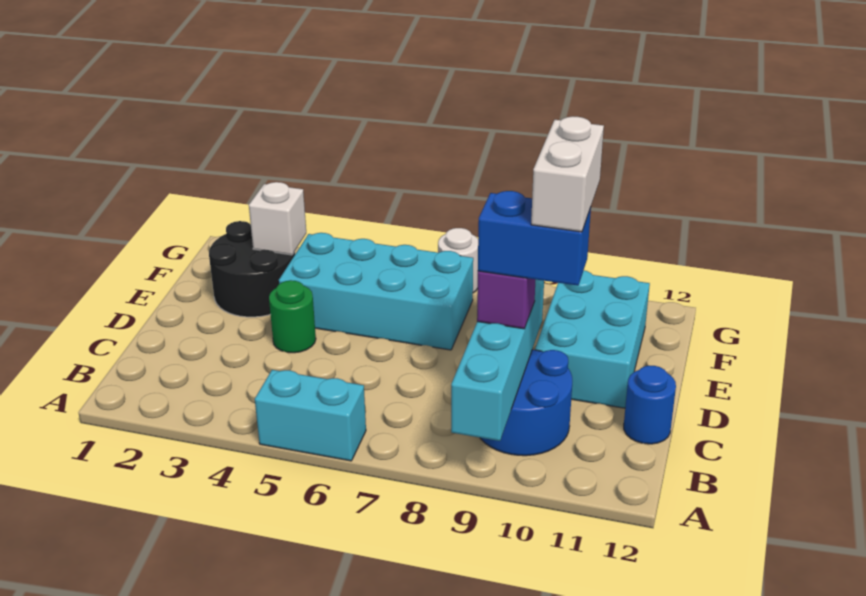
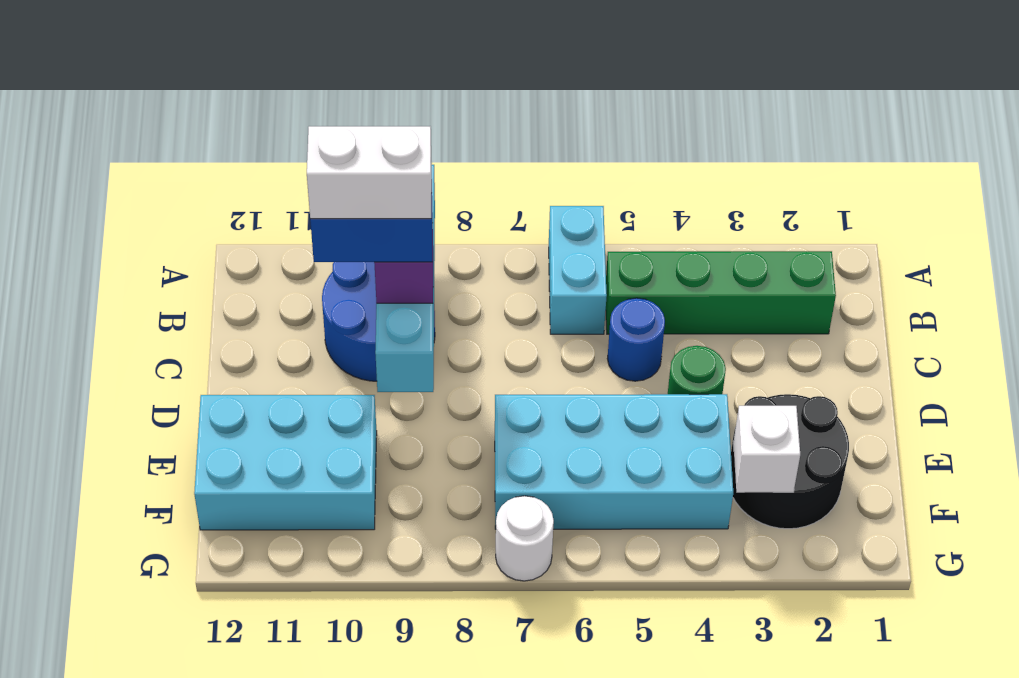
cyan brick A5:A6 level 1 -> cyan brick A6:B6 level 1
none -> green brick B2:B5 level 1
white brick C10:D10 level 5 -> white brick C9:C10 level 5
blue round brick C12 level 1 -> blue round brick C5 level 1
cyan brick D10:F11 level 1 -> cyan brick E10:F12 level 1

